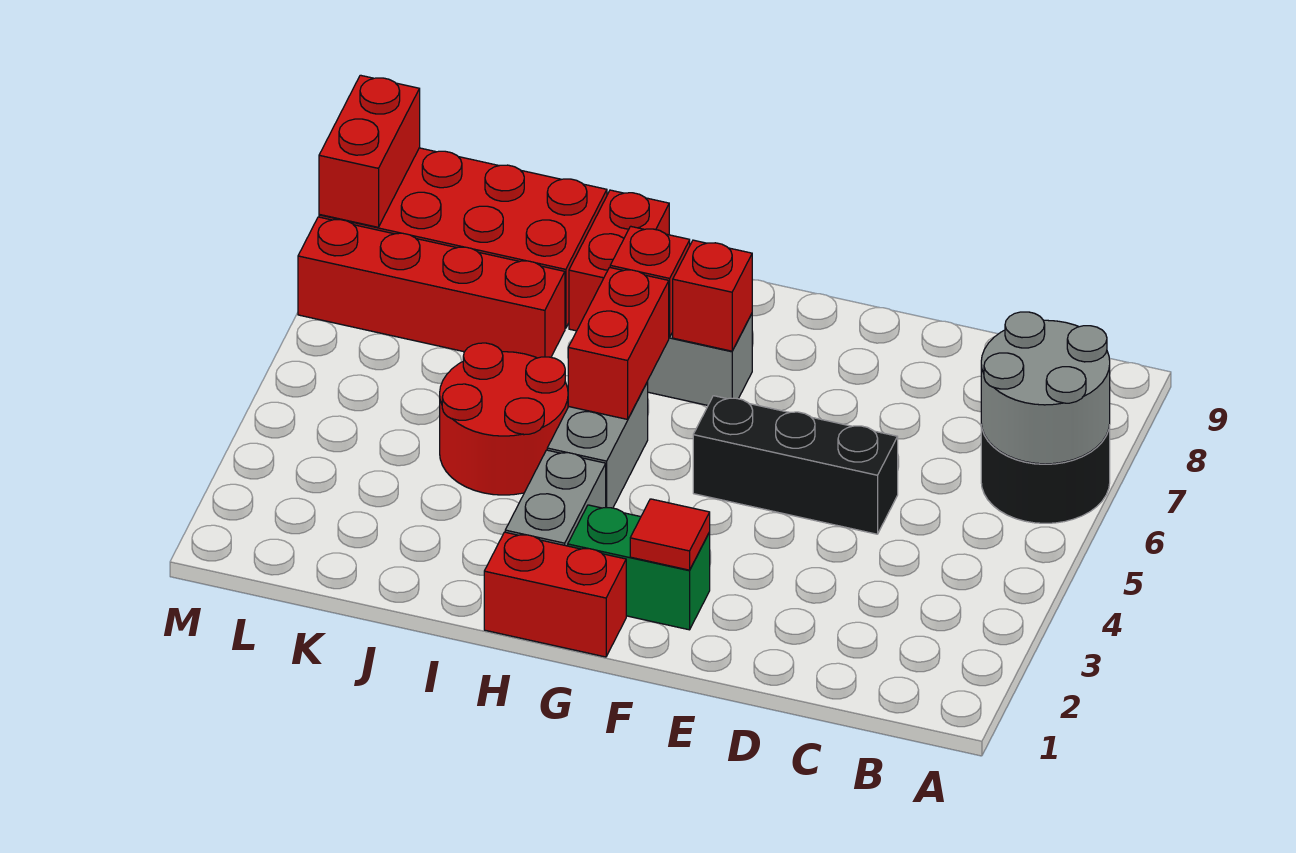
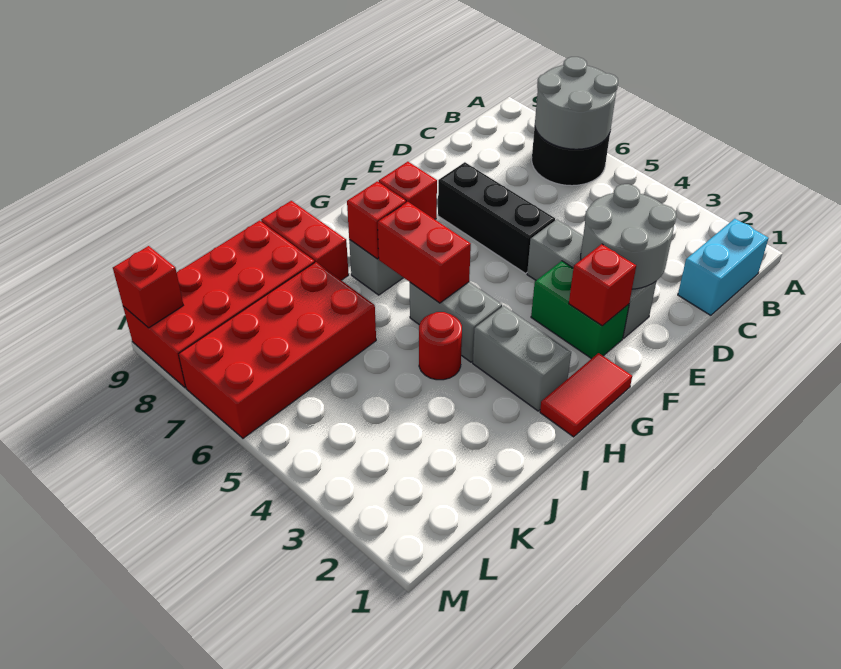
none -> cyan brick B1:C1 level 1
none -> grey round brick D2:E3 level 2
black brick D5:F5 level 1 -> black brick E5:E7 level 1
none -> grey brick E2:E4 level 1
green brick F2:G2 level 1 -> green brick F2:F3 level 1
red tile F2 level 2 -> red brick F2 level 2
red brick G1:H1 level 1 -> red tile G1:H1 level 1
red round brick I4:J5 level 1 -> red round brick I4 level 1
red brick J7:M7 level 1 -> red brick J6:M7 level 1
red brick M8:M9 level 2 -> red brick M9 level 2

